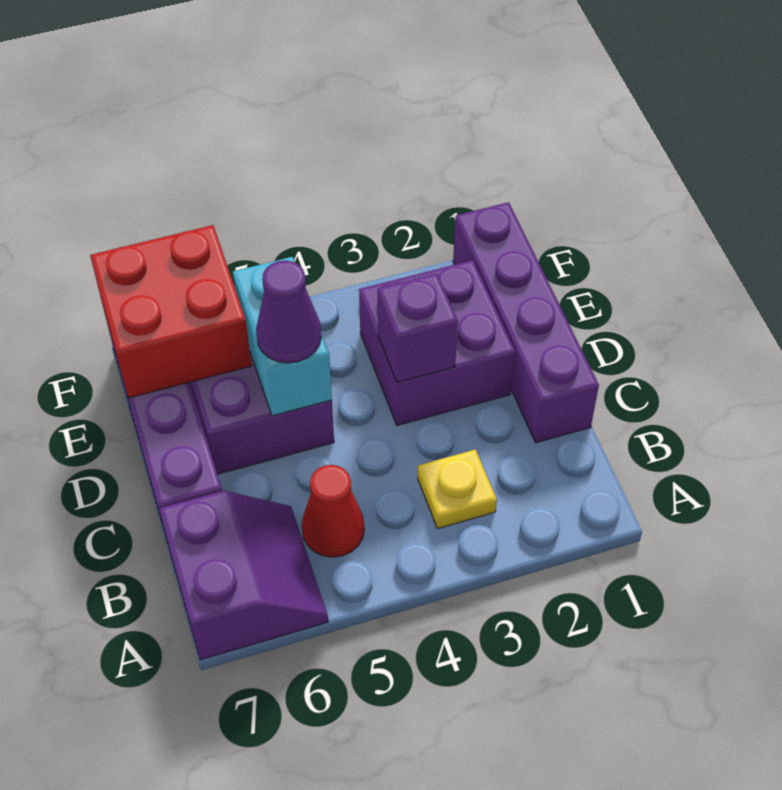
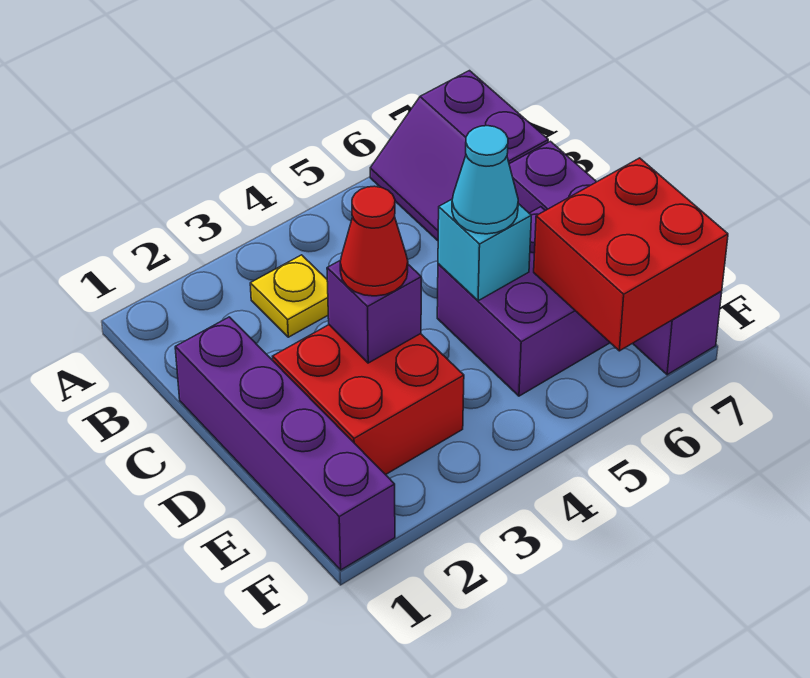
red cone B5 level 1 -> red cone D3 level 3
purple brick D2:E3 level 1 -> red brick D2:E3 level 1
cyan brick D5:E5 level 2 -> cyan brick D5 level 2
purple cone D5 level 3 -> cyan cone D5 level 3

